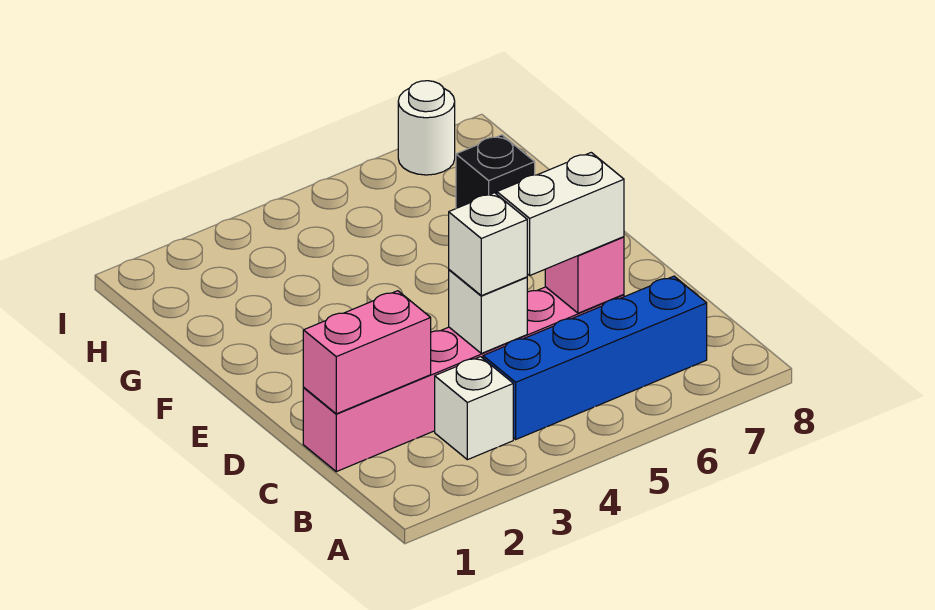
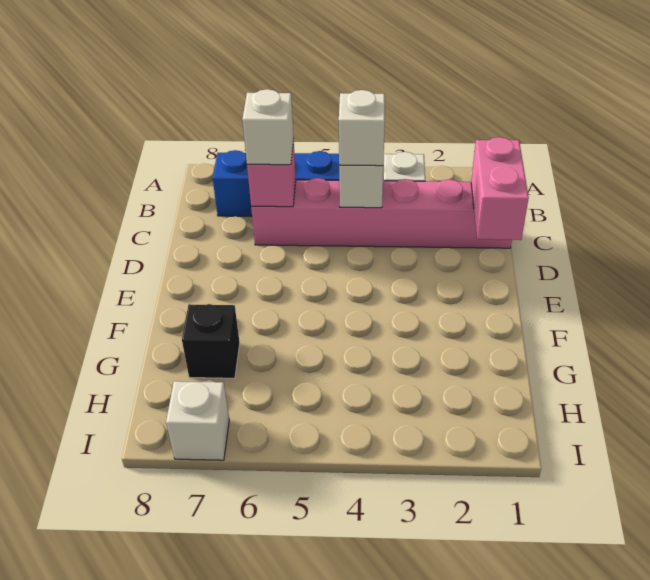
pink brick C1:C2 level 2 -> pink brick C1:D1 level 2
white brick C5:C6 level 3 -> white brick C6 level 3
white round brick I7 level 1 -> white brick I7 level 1

